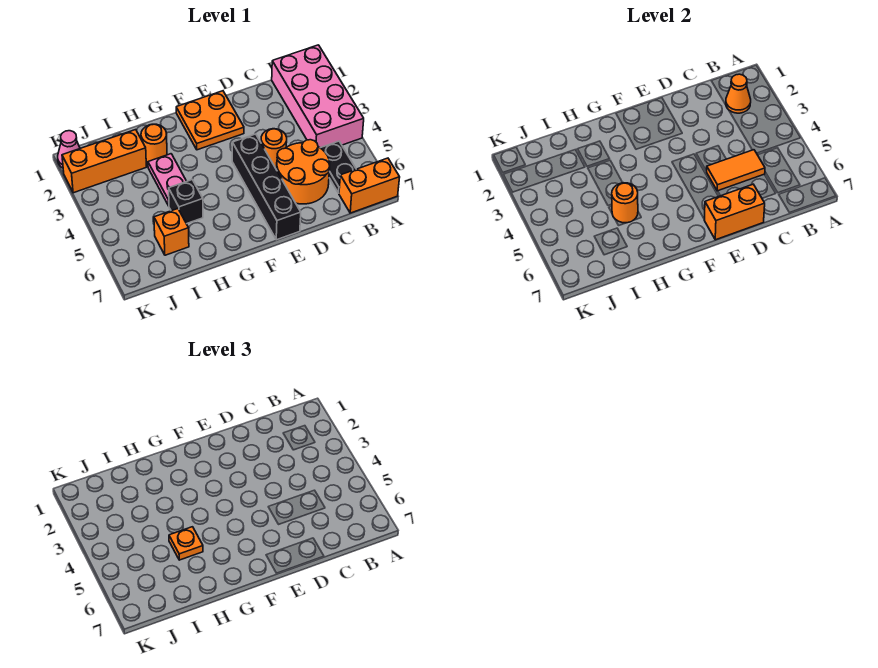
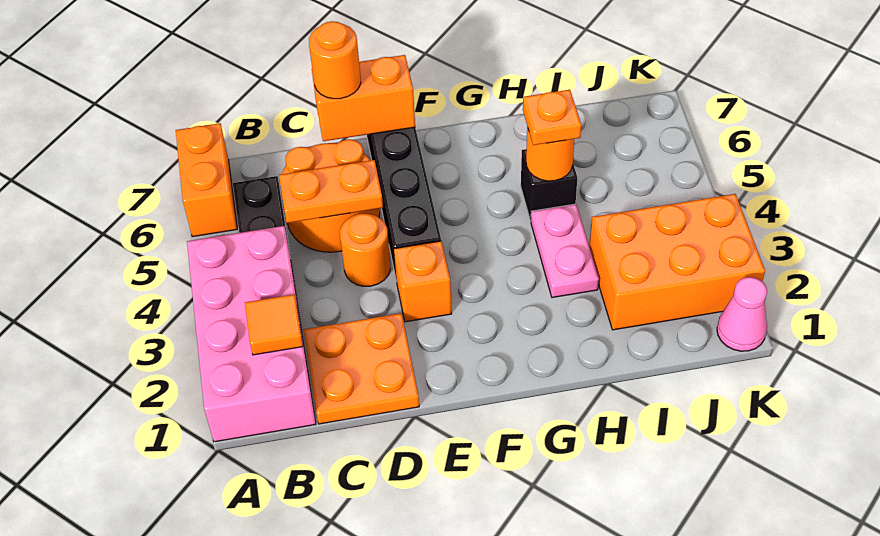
orange brick A7:B7 level 1 -> orange brick A6:A7 level 1
orange cone B2 level 2 -> orange tile B2 level 2
orange tile C5:D5 level 2 -> orange plate C5:D5 level 2
orange plate E1:F2 level 1 -> orange plate C1:D2 level 1
orange round brick H2 level 1 -> orange round brick D7 level 3
orange brick I2:K2 level 1 -> orange brick I2:K3 level 1
orange brick I6 level 1 -> orange brick E3 level 1

